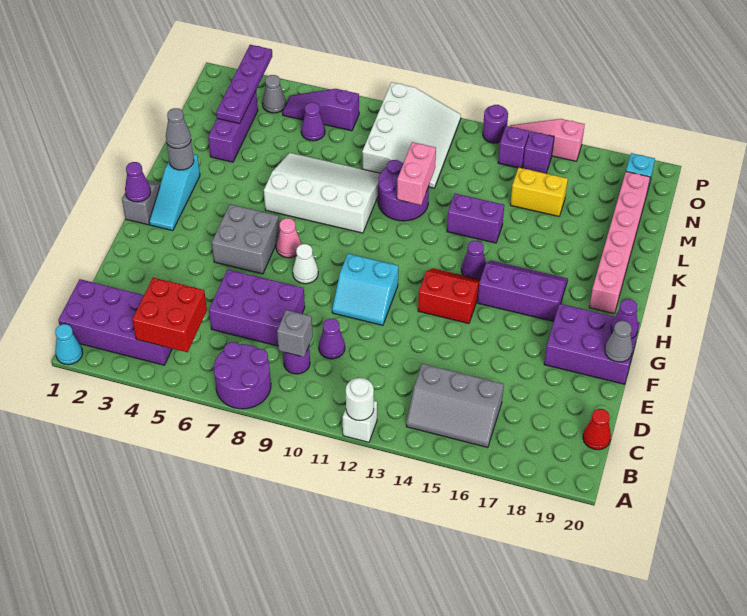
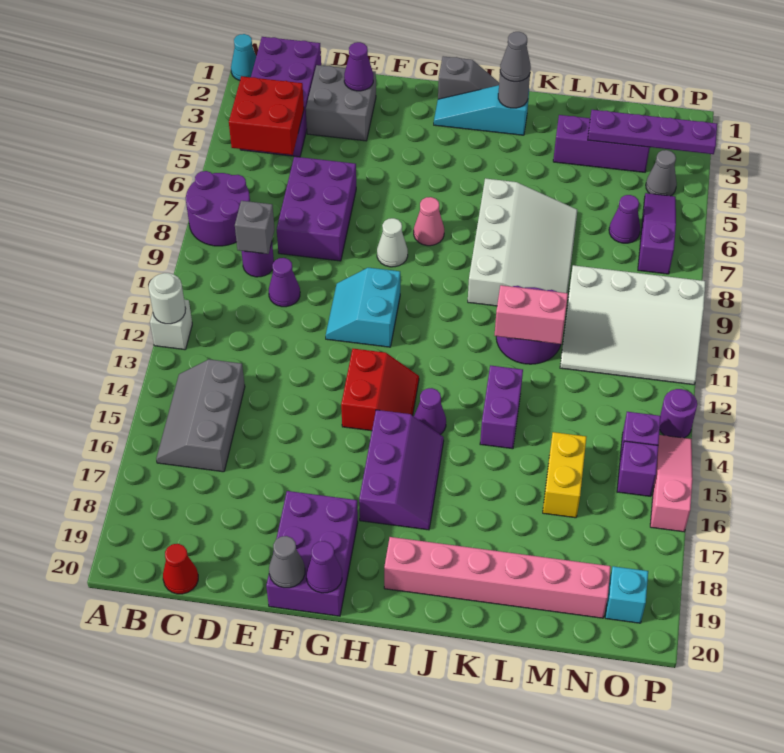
grey brick G5:H6 level 1 -> grey brick D2:E3 level 1
purple cone H1 level 2 -> purple cone E2 level 2

